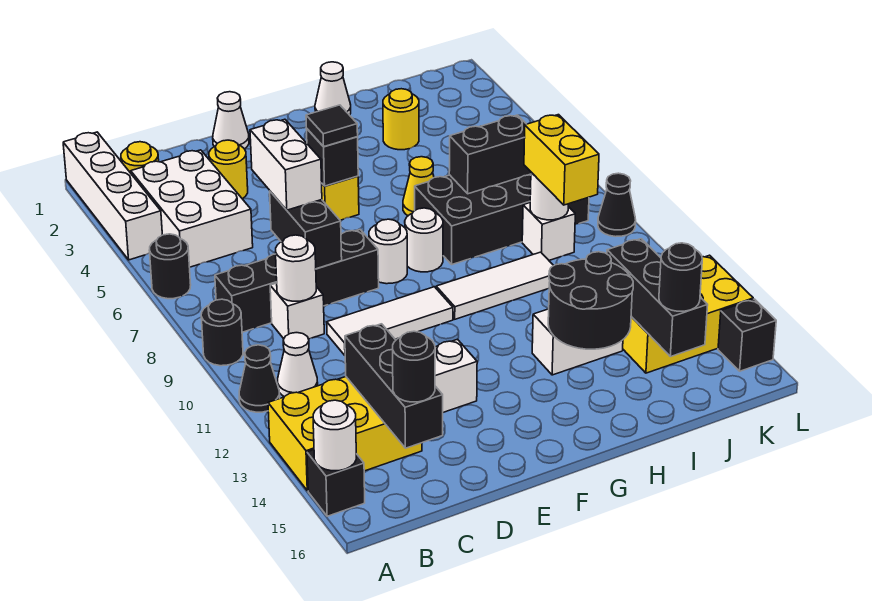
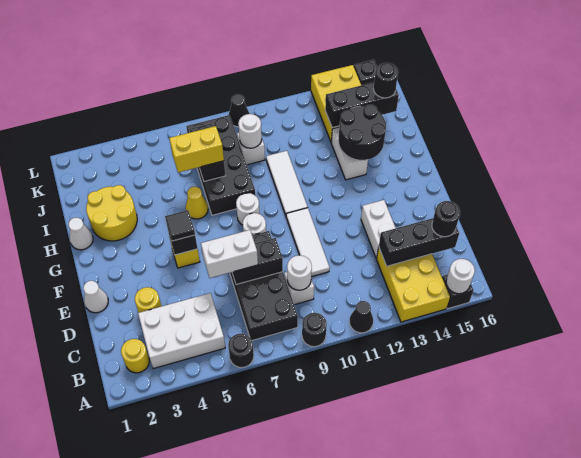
white brick A1:A4 level 1 -> none
black brick B8:E8 level 1 -> black brick B7:E8 level 1
white cone B11 level 1 -> none
yellow round brick I3 level 1 -> yellow round brick H2:I3 level 1
yellow brick J9:J10 level 3 -> yellow brick I6:I7 level 3

